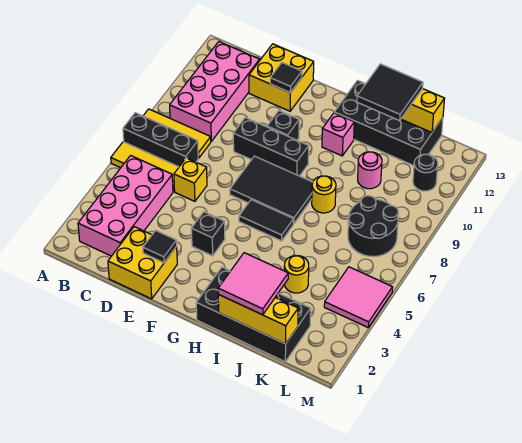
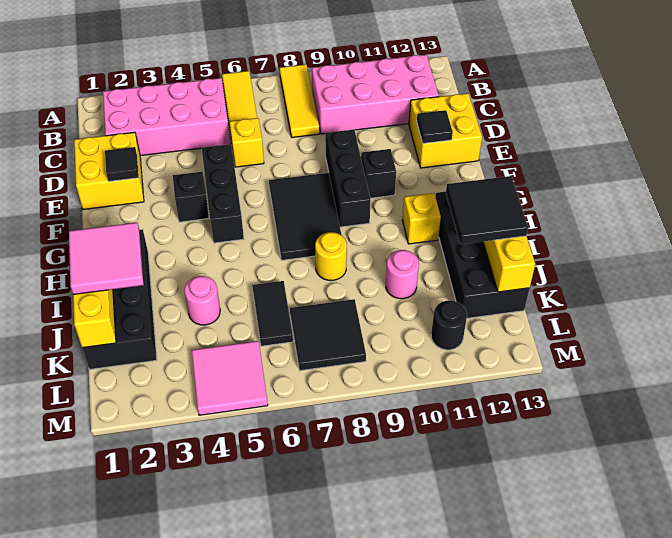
black brick A7:C7 level 1 -> black brick E5:G5 level 1
black tile G6:H6 level 1 -> black tile J6:K6 level 1
pink brick H11 level 1 -> yellow brick H11 level 1
yellow round brick J4 level 1 -> pink round brick J4 level 1
black round brick K7:L8 level 1 -> black tile K7:L8 level 1

